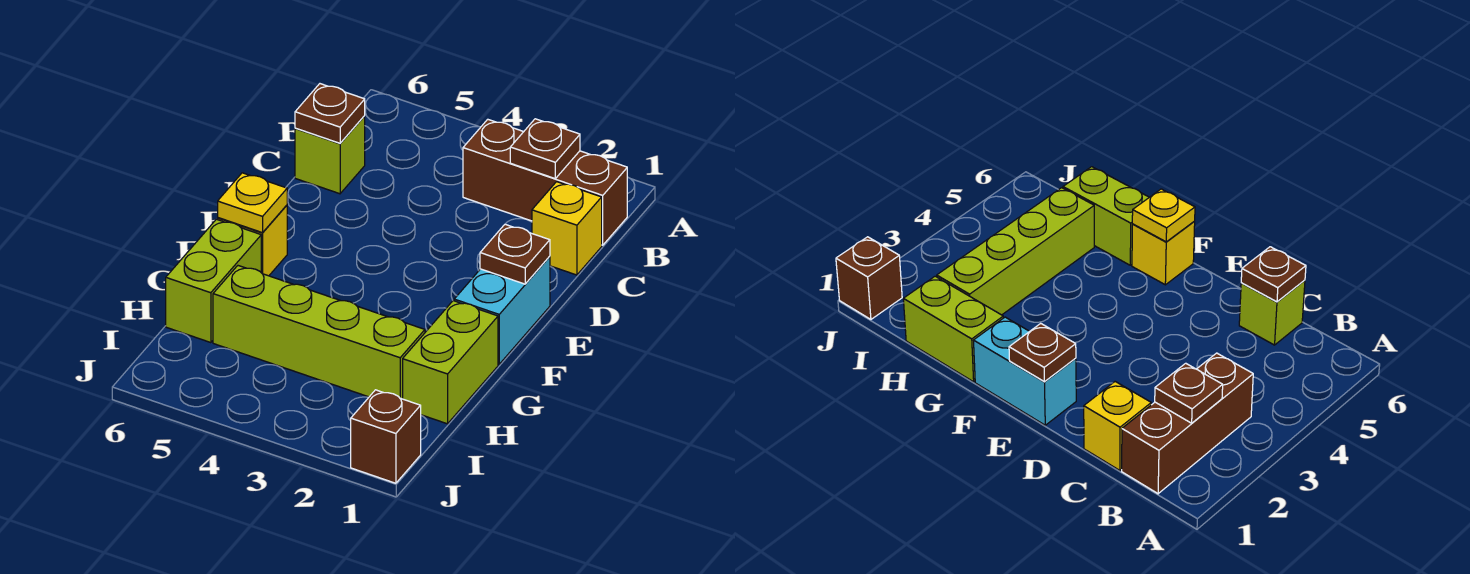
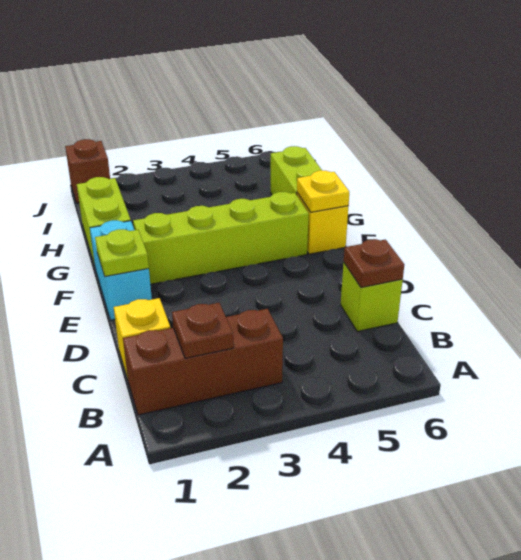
brown plate E1 level 2 -> lime plate E1 level 2
lime brick H2:H5 level 1 -> lime brick F2:F5 level 1

